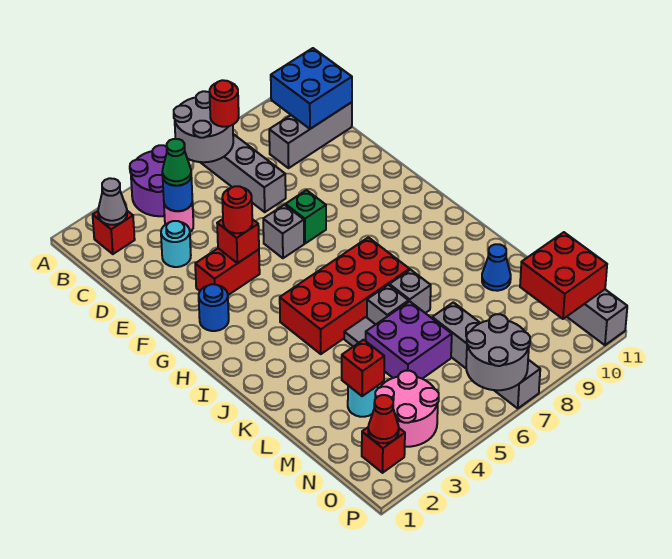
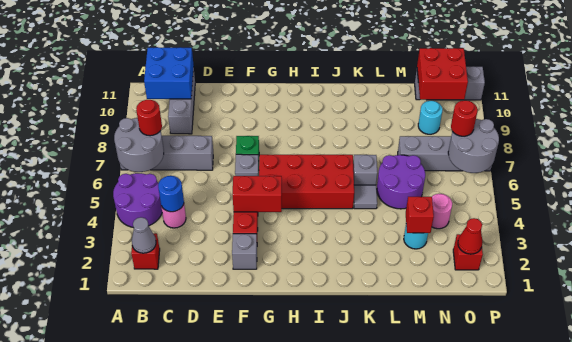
green cone C4 level 3 -> none
cyan round brick D3 level 1 -> cyan round brick N9 level 1
red brick F4 level 2 -> red brick F4:G4 level 2
red round brick F4 level 3 -> red round brick O7 level 3
blue round brick G2 level 1 -> none
red brick I4:J7 level 1 -> red brick G5:J6 level 1
grey brick K7 level 1 -> grey brick F2 level 1
purple brick L5:M6 level 1 -> purple round brick L5:M6 level 1
blue cone L10 level 1 -> none
pink round brick N3:O4 level 1 -> pink round brick N4 level 1

